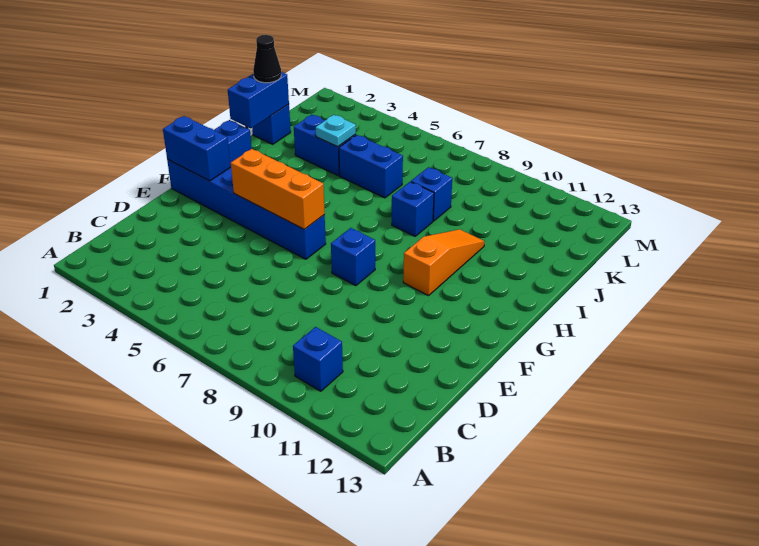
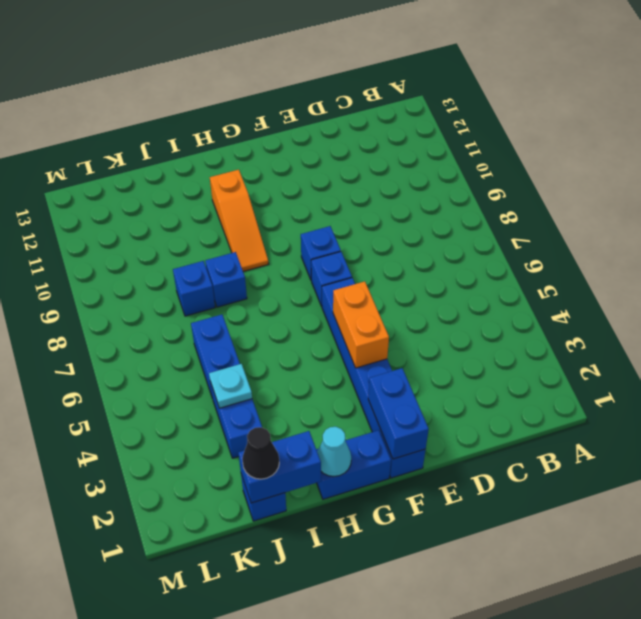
blue brick B10 level 1 -> blue brick F7 level 1
orange brick F4:F6 level 2 -> orange brick F4:F5 level 2
orange slope G10:I10 level 1 top G -> orange slope H9:H11 level 1 top 11
none -> cyan cone H1 level 2

